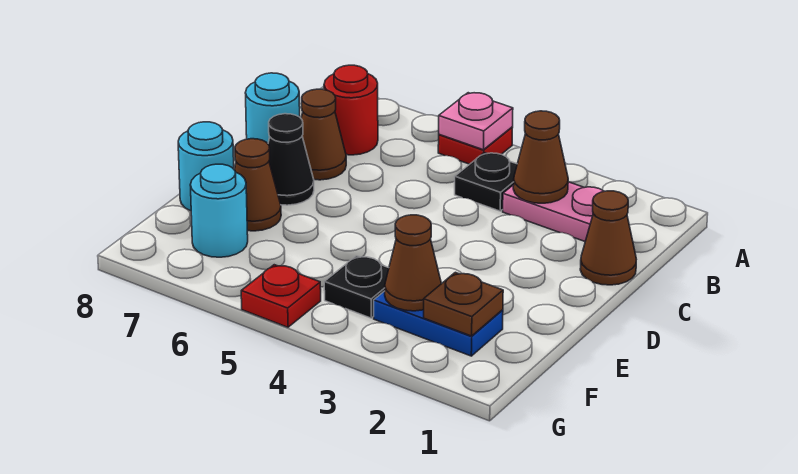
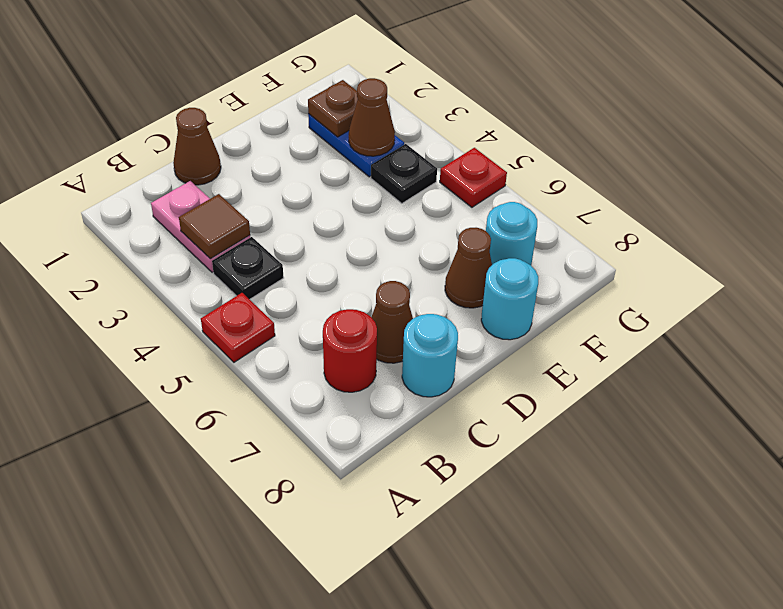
pink plate A5 level 2 -> none
brown cone B3 level 2 -> brown tile B3 level 2
black cone D7 level 1 -> none

